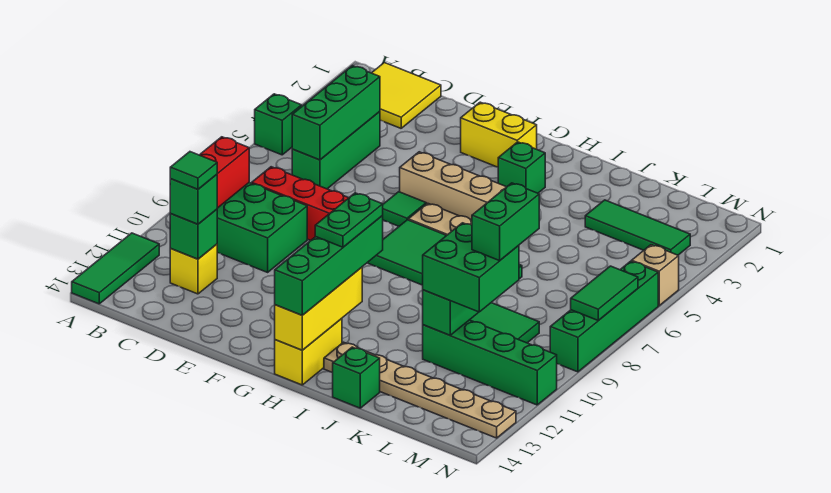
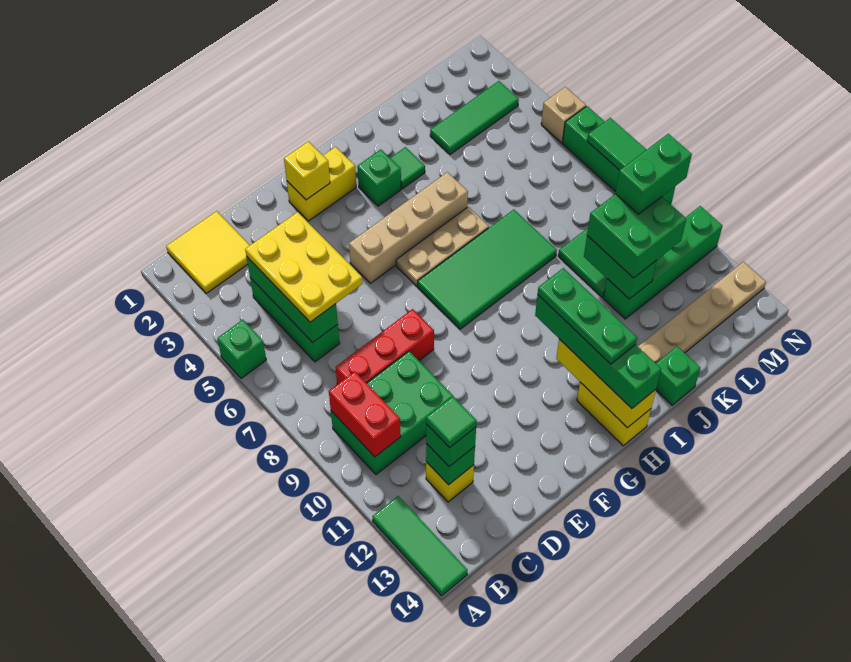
none -> yellow plate C4:D6 level 3
none -> yellow brick F2 level 2
green tile F6 level 1 -> green tile I3 level 1
green plate H11:H12 level 4 -> green plate H11:H13 level 4
green brick L9:L10 level 4 -> green brick L10:M10 level 4

